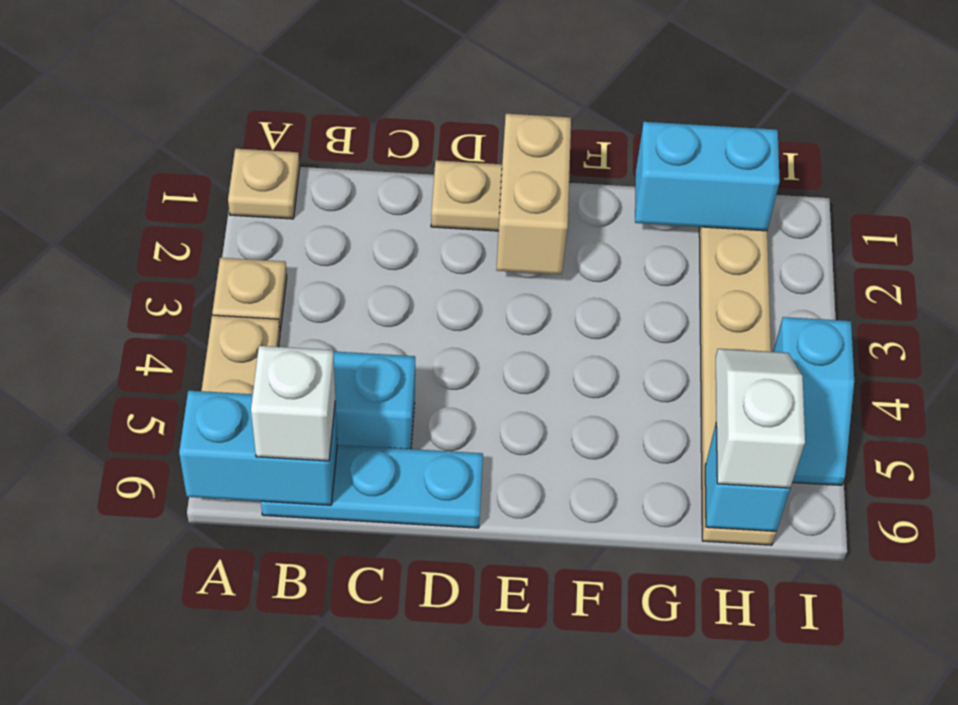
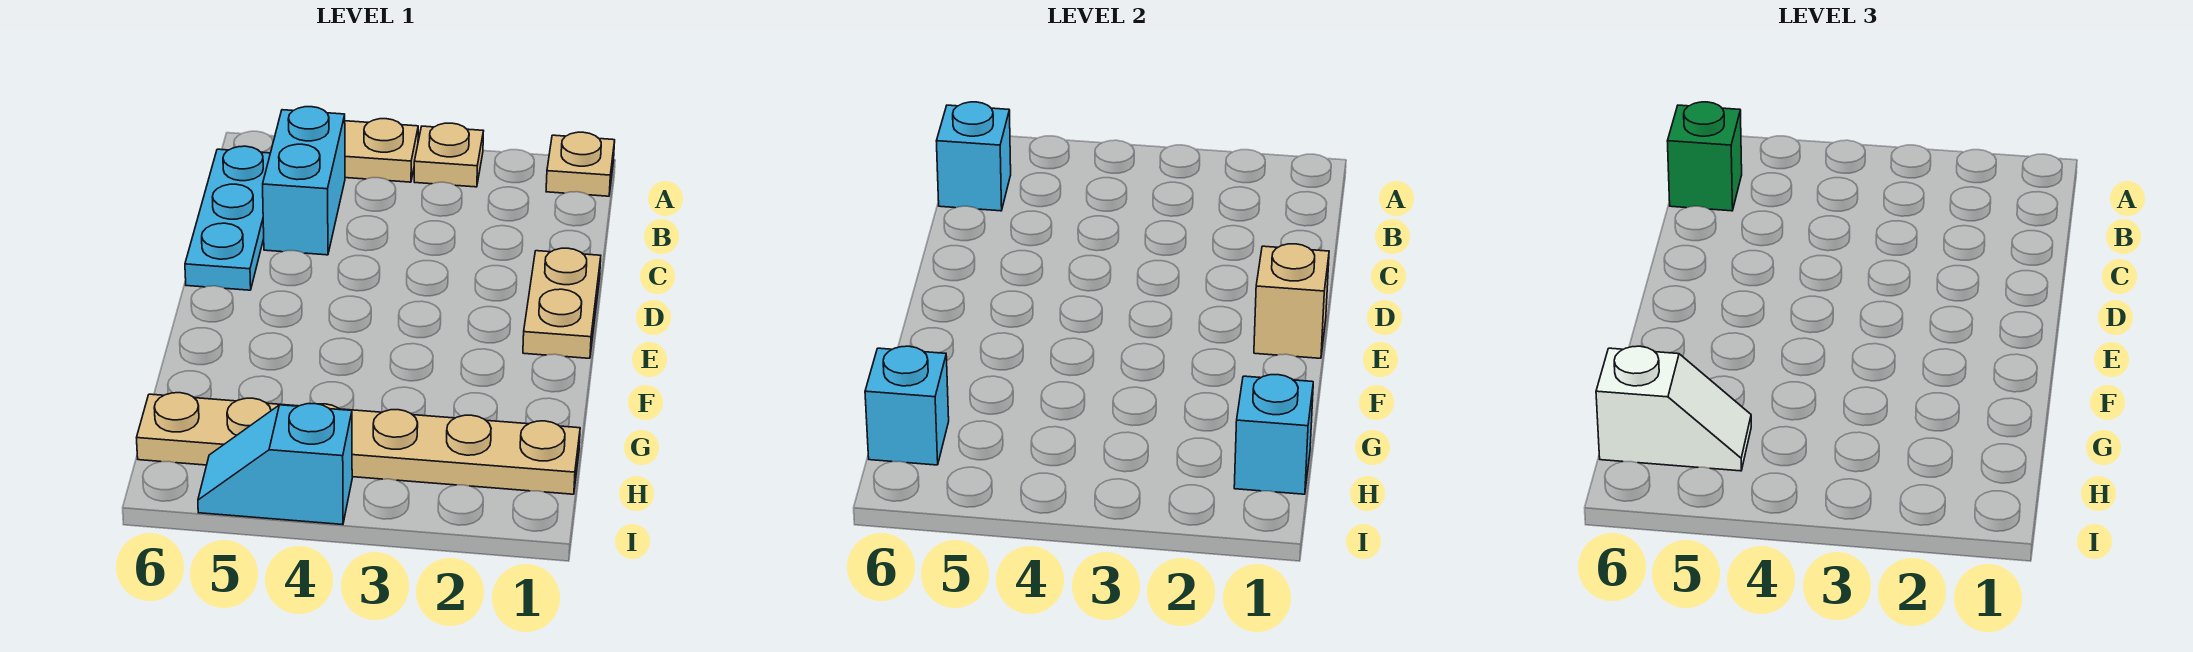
cyan brick A6:B6 level 2 -> cyan brick B6 level 2
white brick B6 level 3 -> green brick B6 level 3
tan brick E1:E2 level 2 -> tan brick E1 level 2
cyan brick G1:H1 level 2 -> cyan brick H1 level 2

